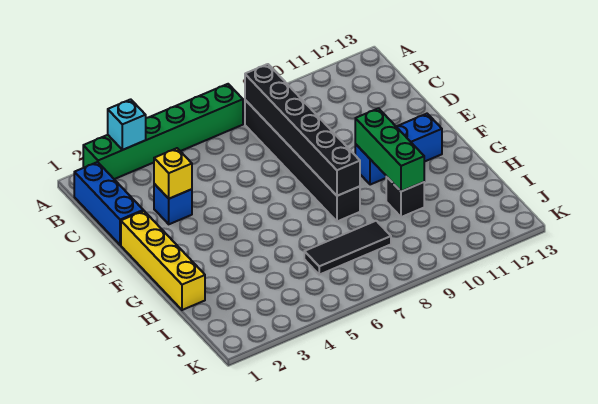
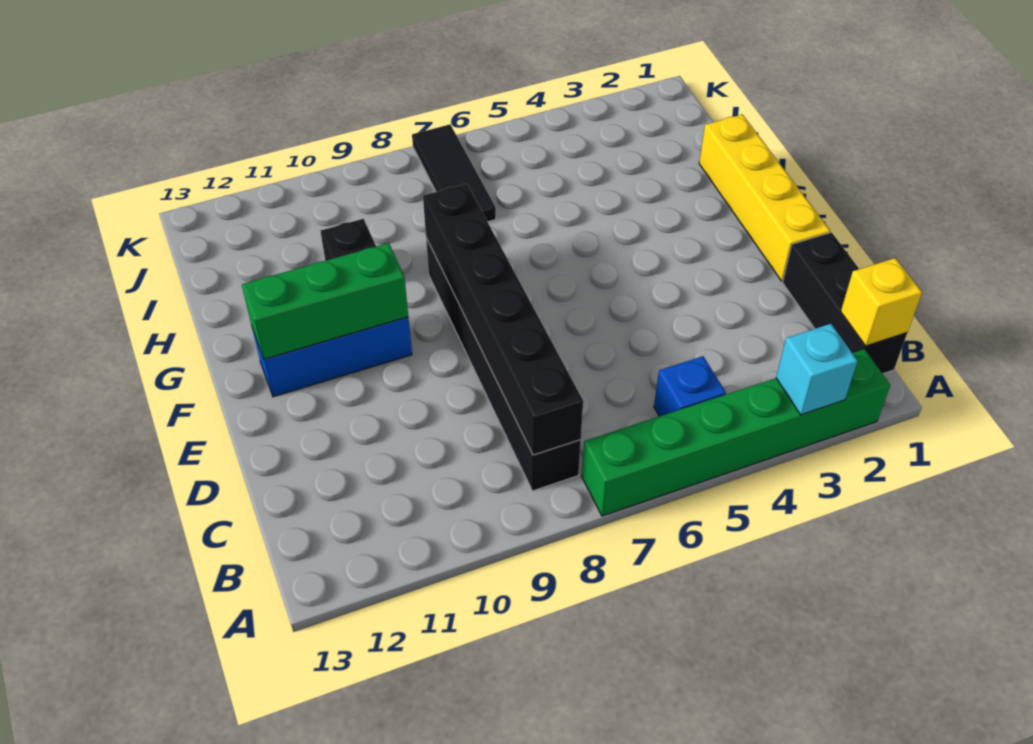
blue brick B1:D1 level 1 -> black brick B1:D1 level 1
blue brick D3 level 1 -> blue brick B5 level 1
yellow brick D3 level 2 -> yellow brick B1 level 2
green brick F10:H10 level 2 -> green brick F10:F12 level 2
black tile I6:I8 level 1 -> black tile I7:K7 level 1

